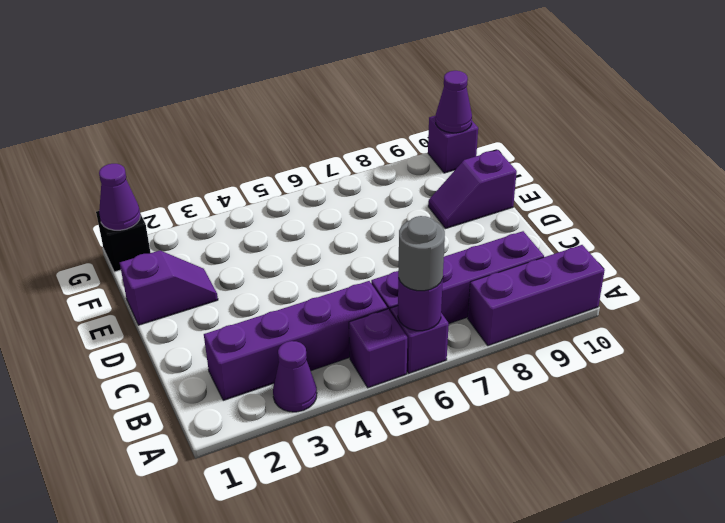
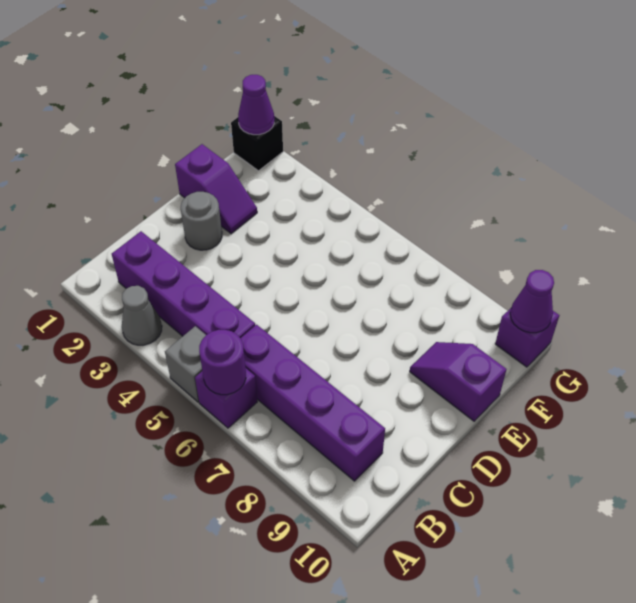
purple cone A3 level 1 -> grey cone A3 level 1
purple brick A5 level 1 -> grey brick A5 level 1
grey round brick A6 level 3 -> grey round brick D2 level 1
purple brick A8:A10 level 1 -> none

